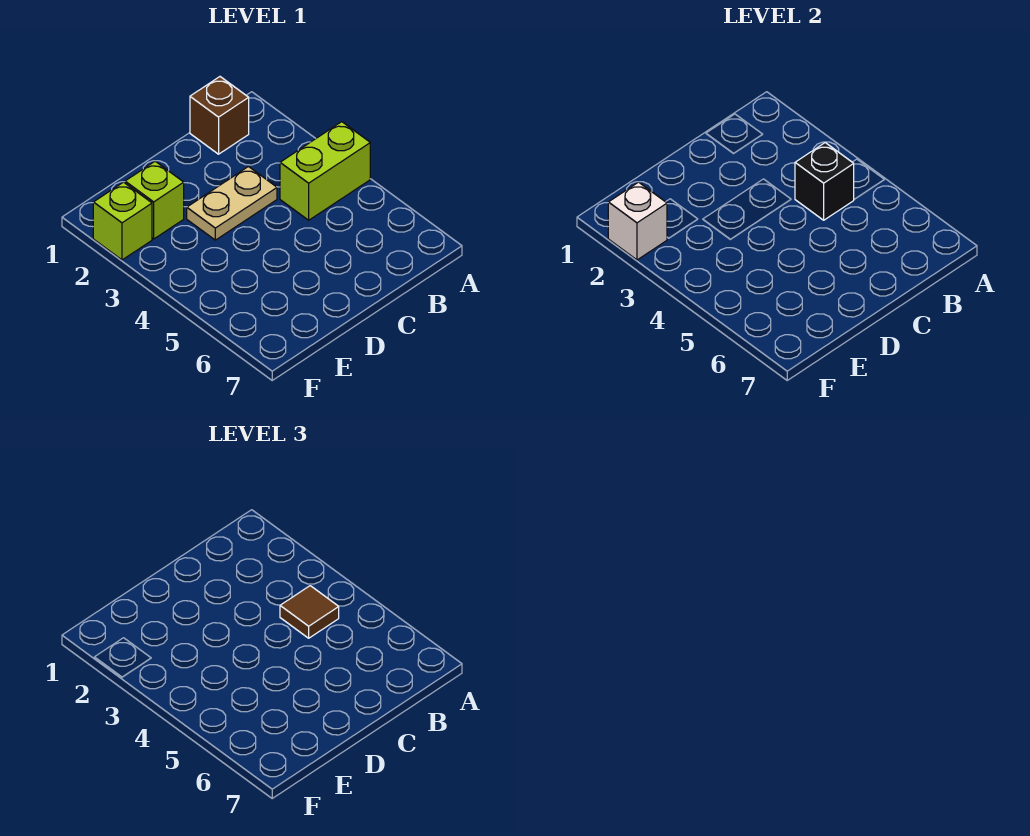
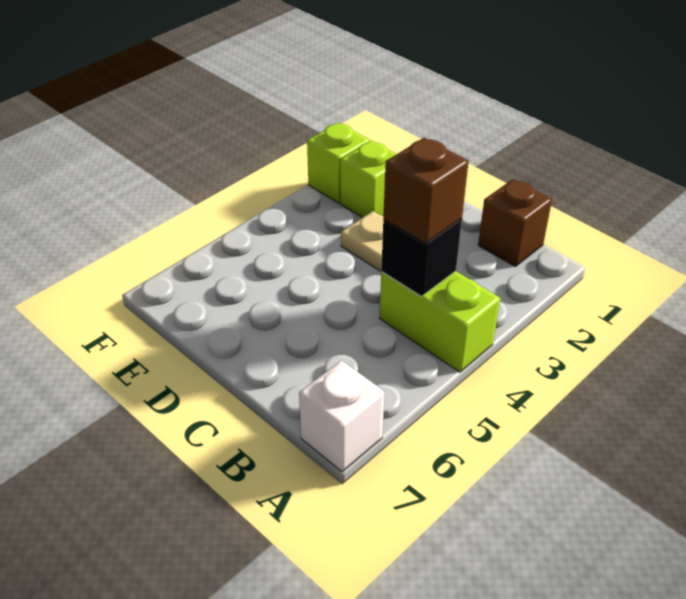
brown tile B4 level 3 -> brown brick B4 level 3
white brick F2 level 2 -> white brick A7 level 1

